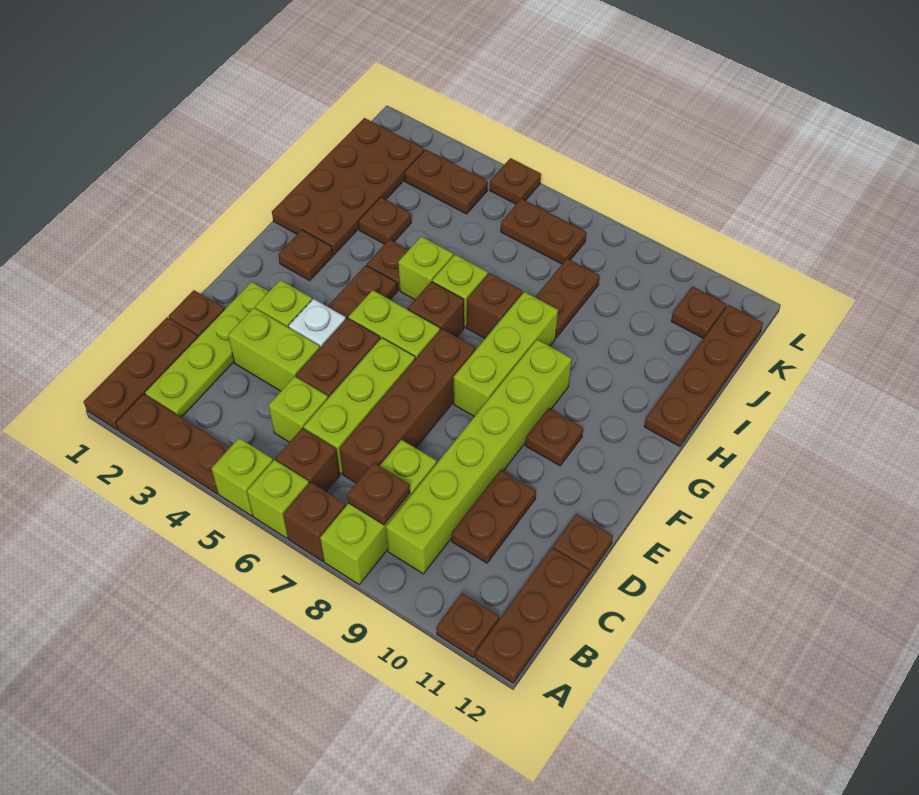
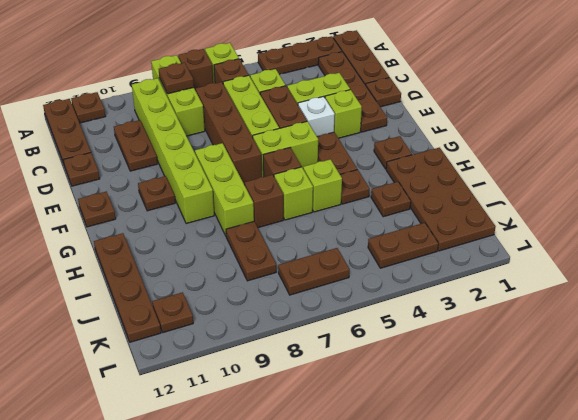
lime brick A5 level 1 -> none
lime plate B2:E2 level 1 -> brown plate B2:E2 level 1
brown plate L5 level 1 -> brown plate F12 level 1

